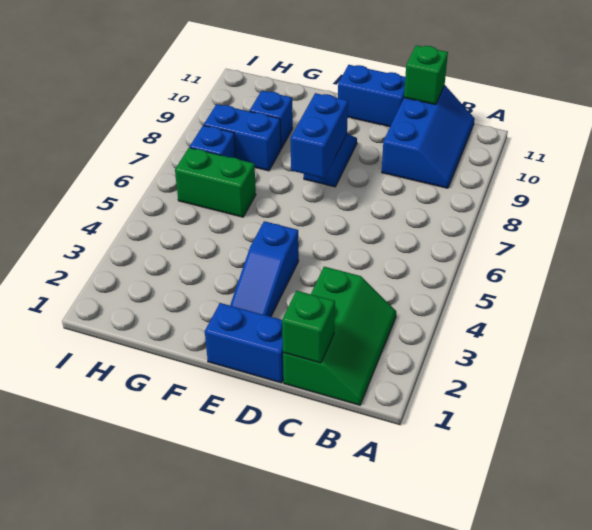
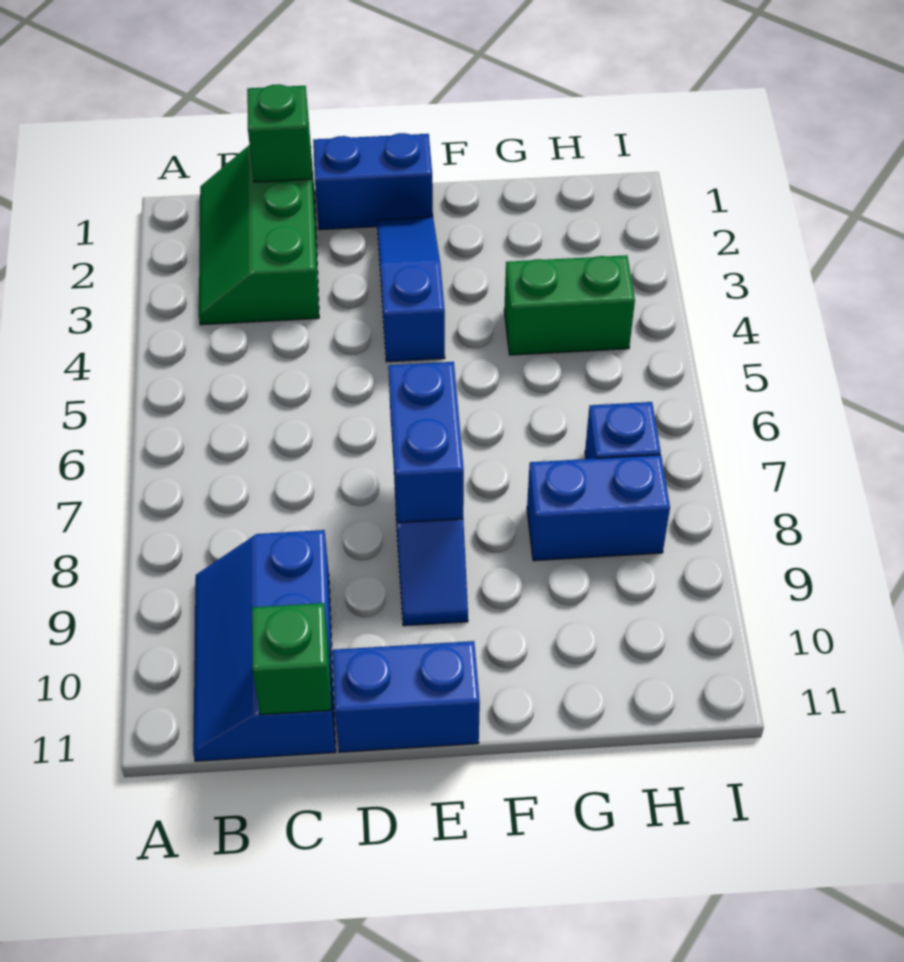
green brick G6:H6 level 1 -> green brick G4:H4 level 1
blue brick G9 level 1 -> none

